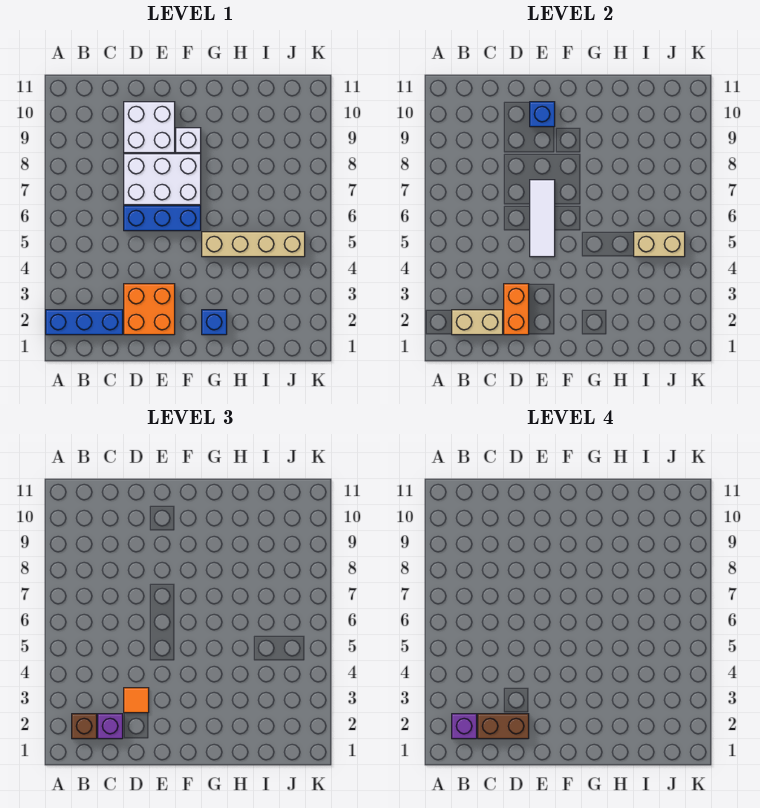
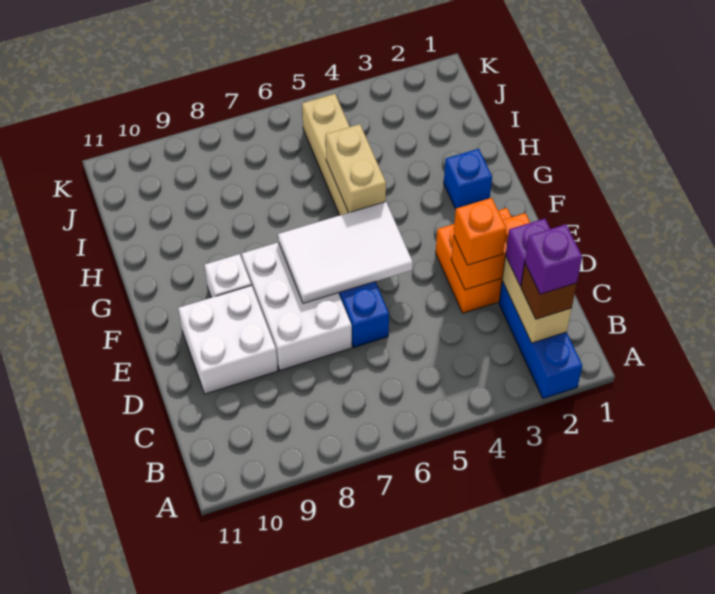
brown brick C2:D2 level 4 -> none
orange tile D3 level 3 -> orange brick D3 level 3
white tile E5:E7 level 2 -> white tile E5:F7 level 2
blue brick E10 level 2 -> none
tan brick I5:J5 level 2 -> tan brick G5:H5 level 2

